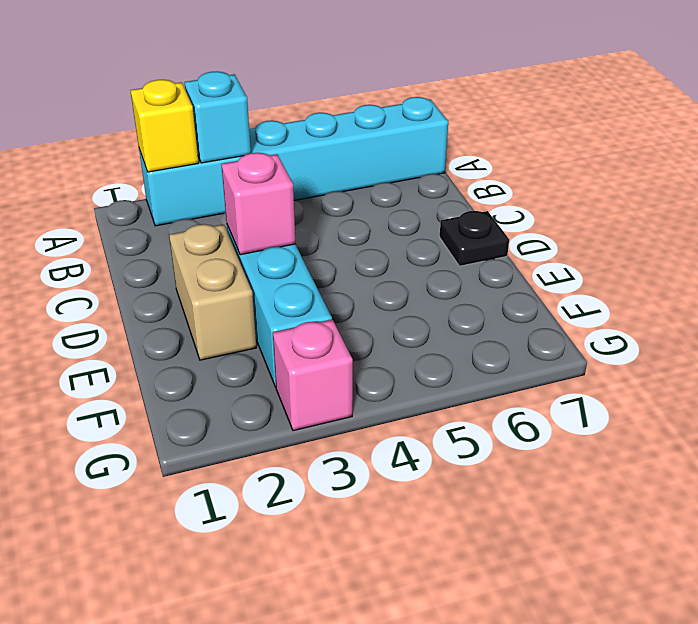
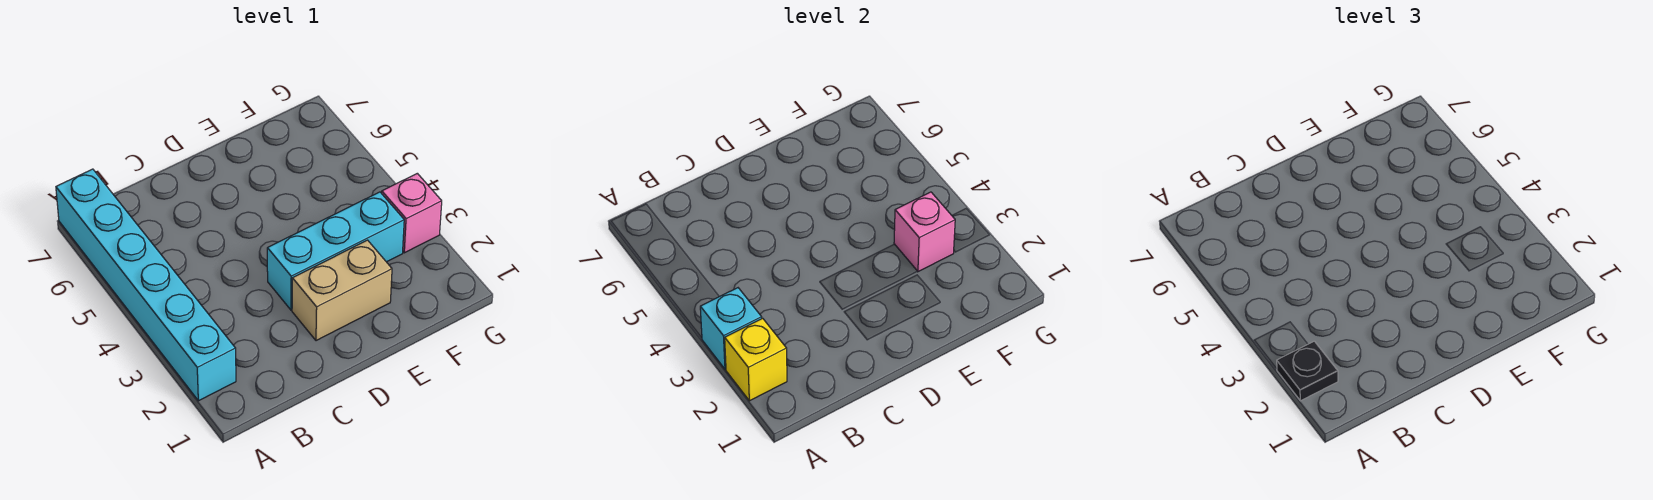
pink brick D3 level 2 -> pink brick F3 level 2
black plate D7 level 1 -> black plate A2 level 3

